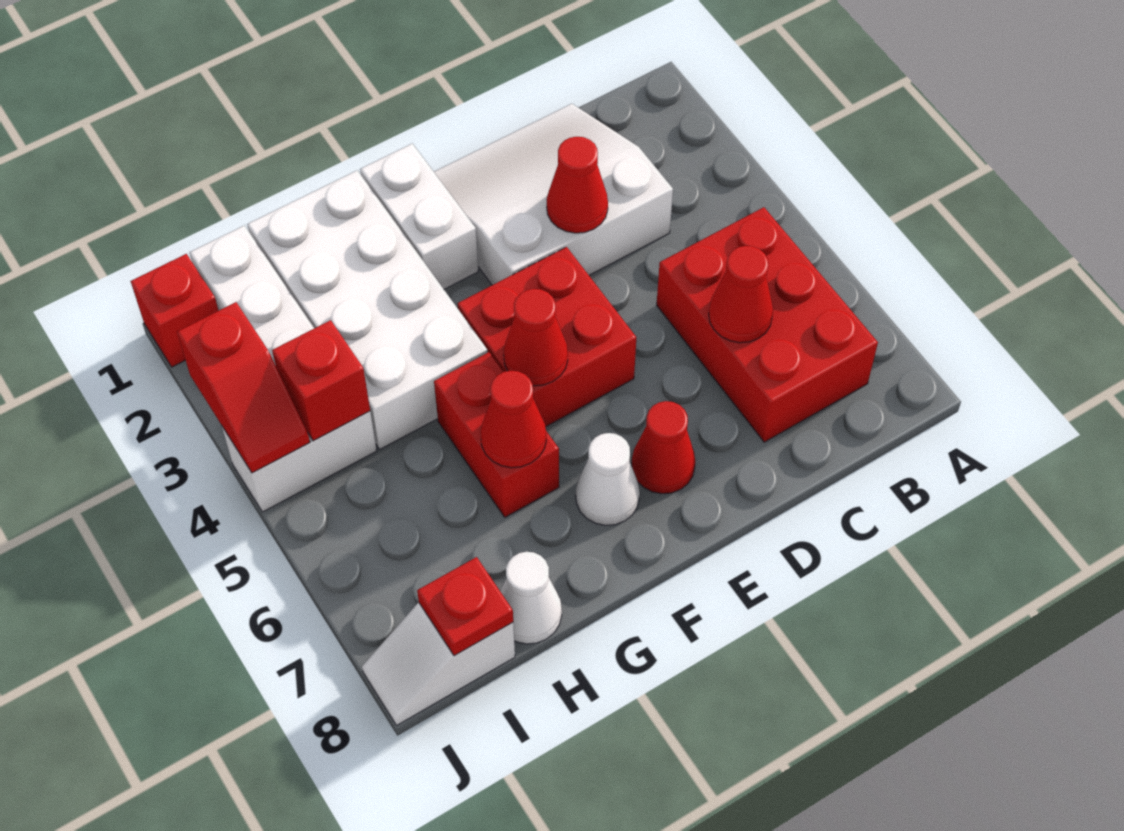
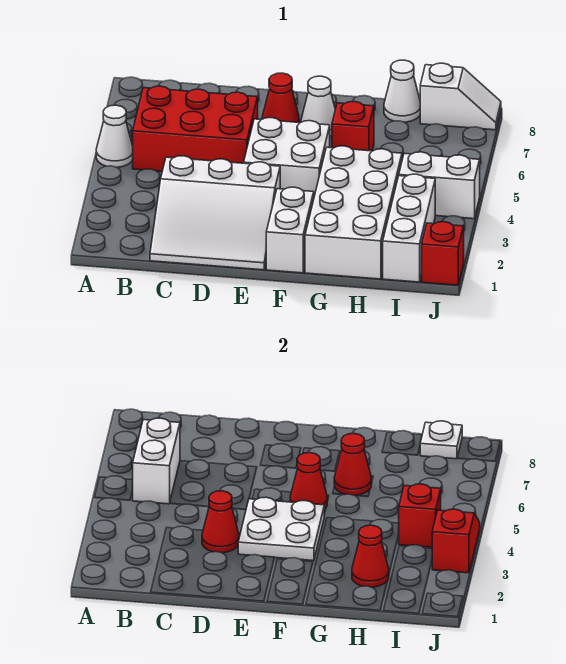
none -> white cone A5 level 1
red brick B5:C7 level 1 -> red brick B5:D6 level 1
none -> white brick B5:B6 level 2
red cone C6 level 2 -> red cone H2 level 2
none -> white plate E3:F4 level 2
red brick E4:F5 level 1 -> white brick E4:F5 level 1
red brick G5:G6 level 1 -> red brick G6 level 1
red plate I8 level 2 -> white plate I8 level 2

